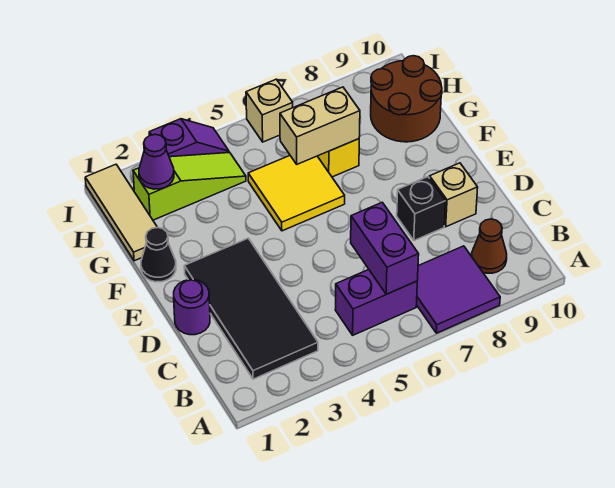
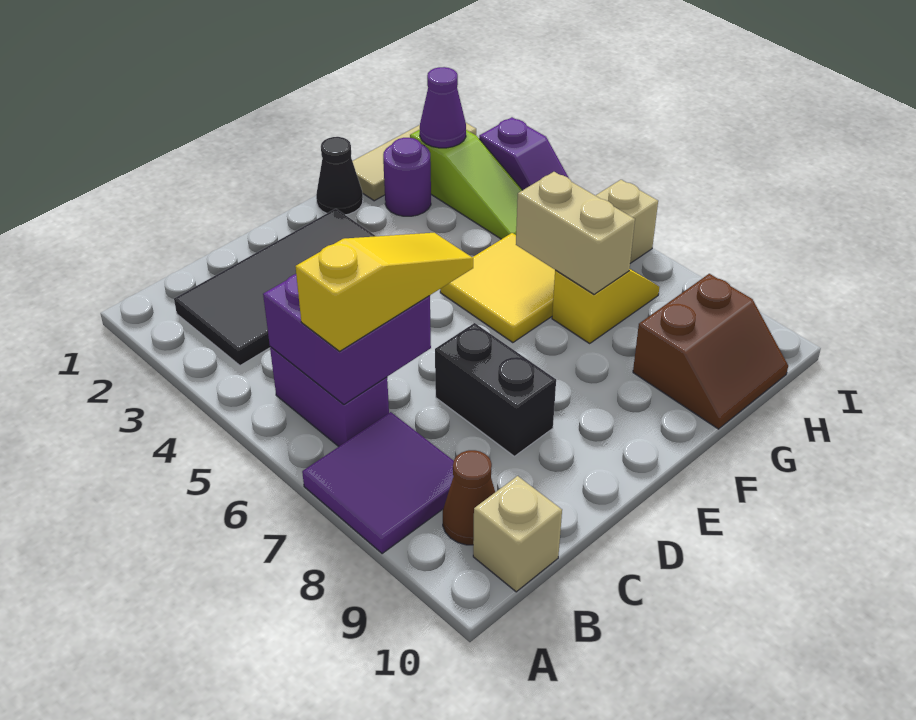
purple brick B6:C6 level 2 -> purple brick B5:C6 level 2
none -> yellow slope B6:D6 level 3 top B
purple round brick D1 level 1 -> purple round brick G2 level 1
black brick D8 level 1 -> black brick D7:D8 level 1
tan brick D9 level 1 -> tan brick B10 level 1
brown round brick G9:H10 level 1 -> brown slope G9:H10 level 1 top 9

